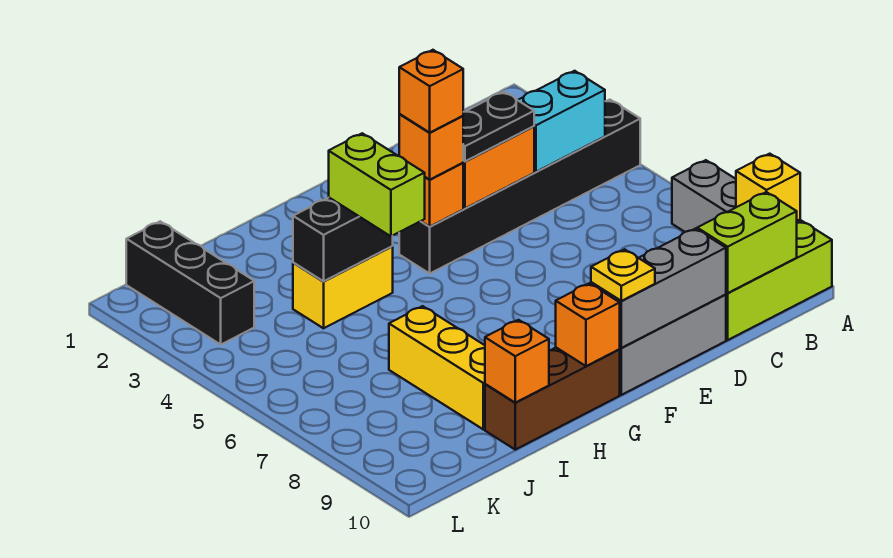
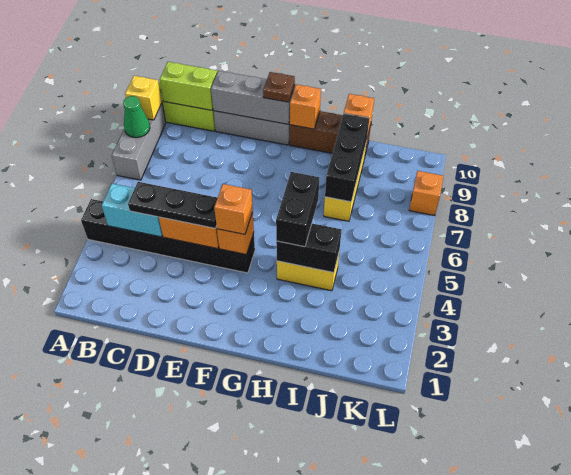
none -> green cone A8 level 2
black plate D4:E4 level 3 -> black plate C4:E4 level 3
orange brick F4 level 4 -> orange brick L8 level 1
yellow plate F10 level 3 -> brown plate F10 level 3
lime brick H4:H5 level 3 -> black brick H4:H5 level 3
black brick K1:K3 level 1 -> black brick I7:I9 level 2

